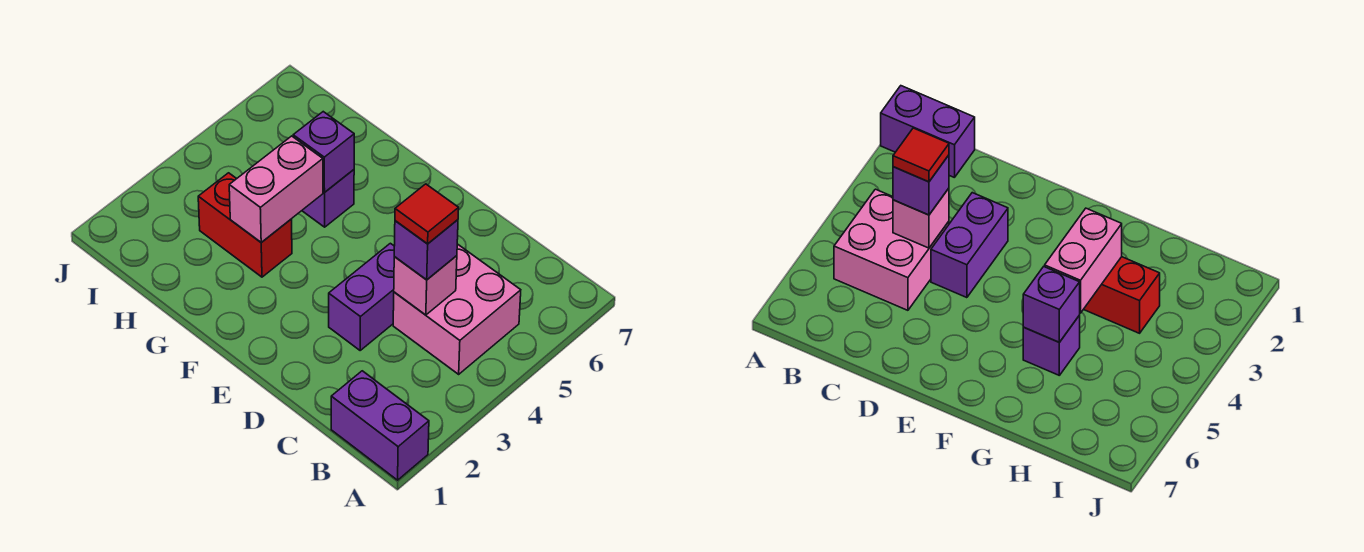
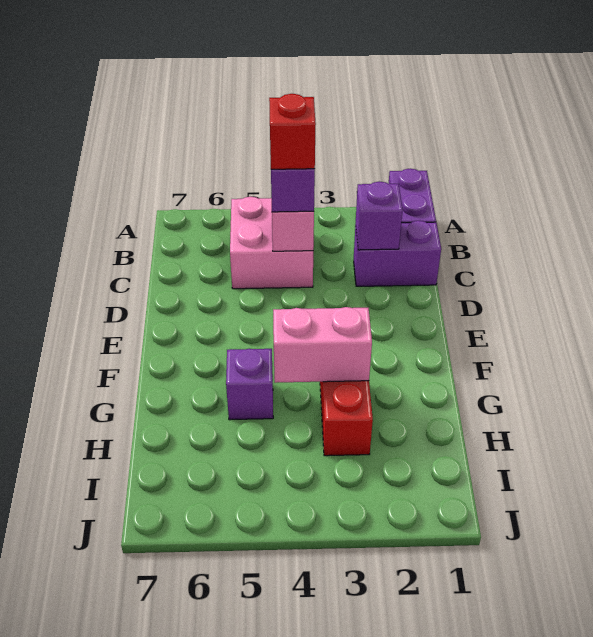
red tile C4 level 4 -> red brick C4 level 4
purple brick D3:D4 level 1 -> purple brick C1:C2 level 1
purple brick G5 level 2 -> purple brick C2 level 2

